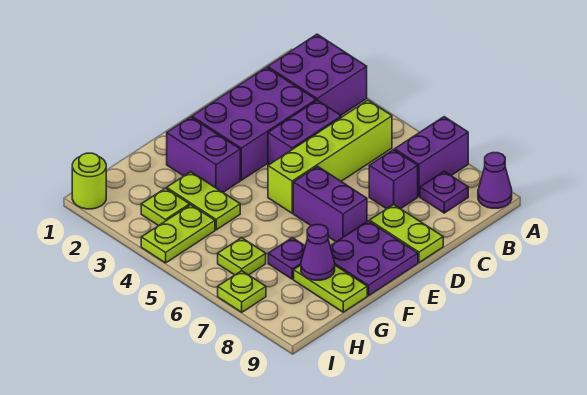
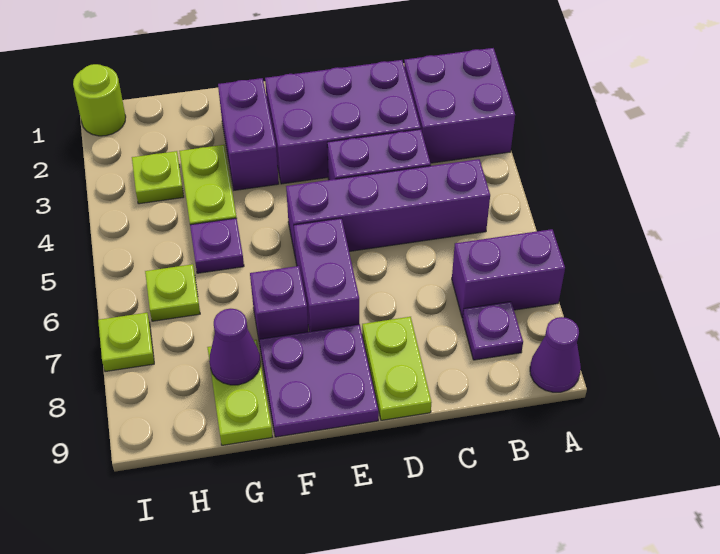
lime brick B5:E5 level 1 -> purple brick B5:E5 level 1
purple brick C7 level 1 -> purple brick F7 level 1
purple plate G7 level 1 -> purple plate G5 level 1
lime plate H4:I4 level 1 -> none

